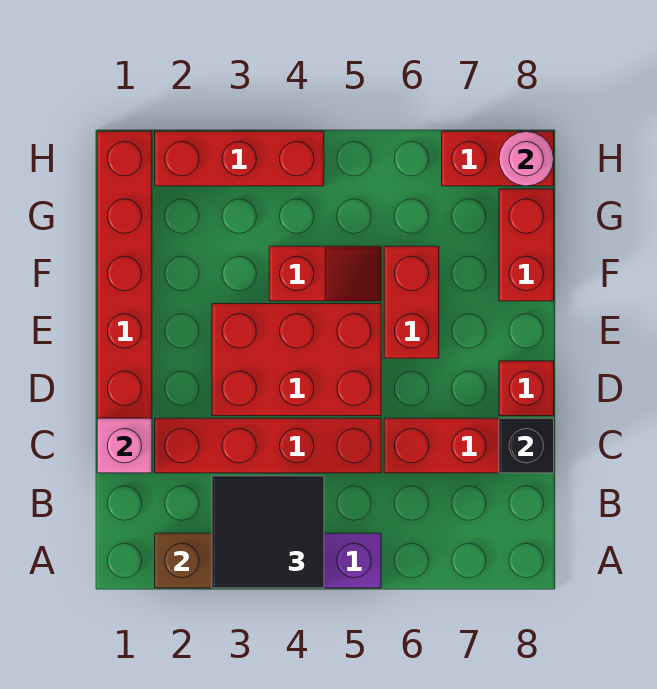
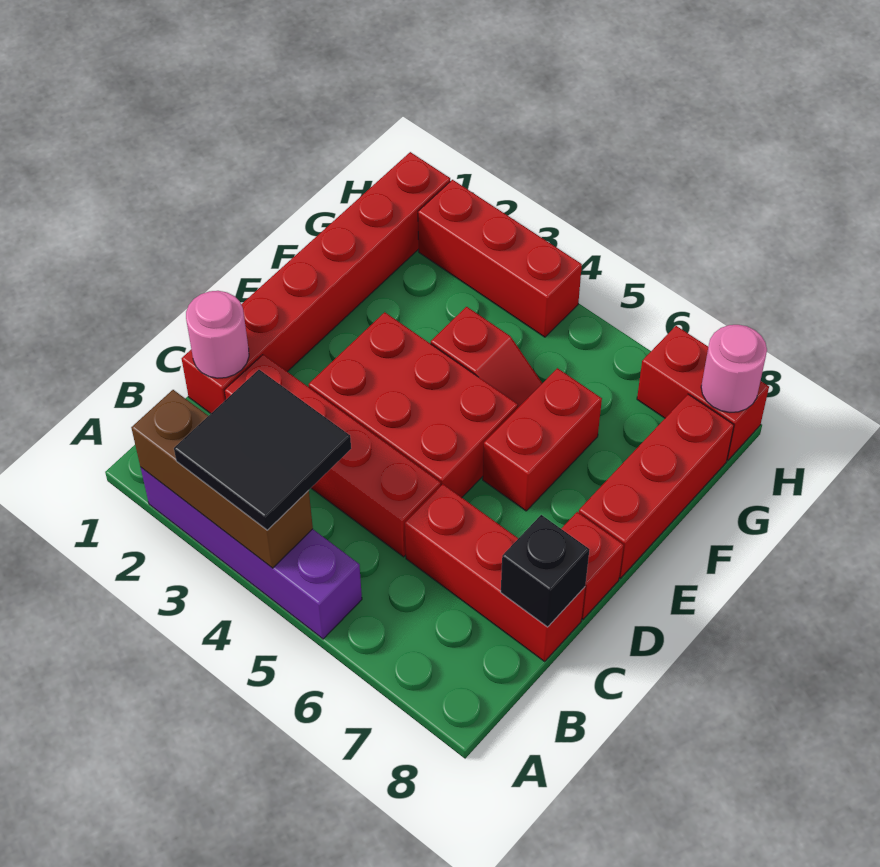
pink brick C1 level 2 -> pink round brick C1 level 2
red brick F8:G8 level 1 -> red brick E8:G8 level 1

